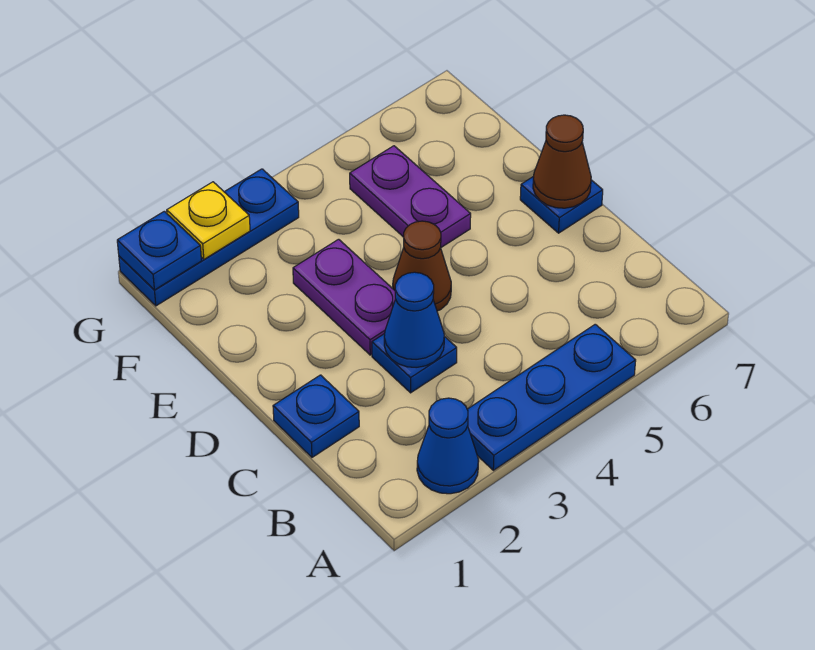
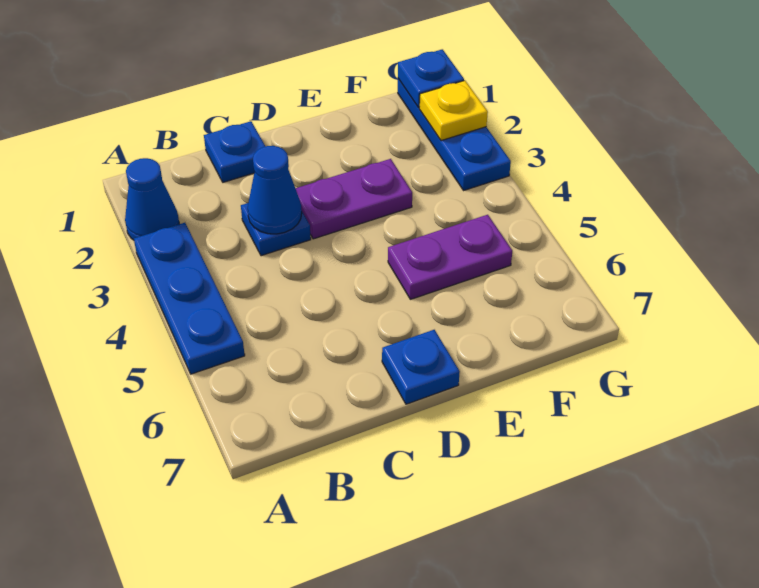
brown cone D4 level 1 -> none
brown cone D7 level 2 -> none

